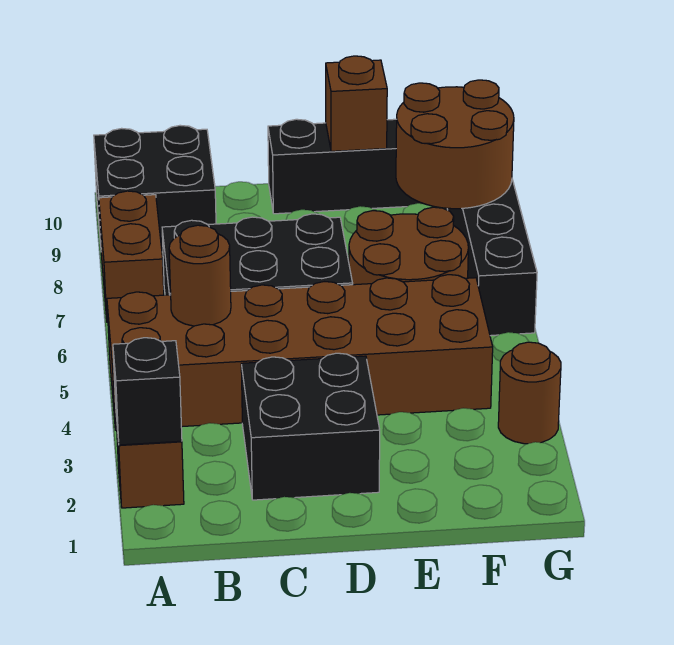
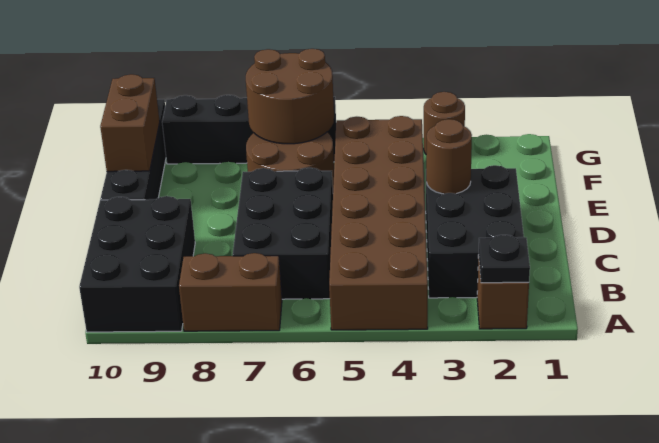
black brick A2 level 2 -> black plate A2 level 2
black brick A9:B10 level 1 -> black brick A9:C10 level 1
brown round brick B5 level 2 -> brown round brick D3 level 2
black brick C2:D3 level 1 -> black brick B2:D3 level 1
brown brick E10 level 2 -> brown brick E10:F10 level 2
brown round brick F8:G9 level 2 -> brown round brick F6:G7 level 2

